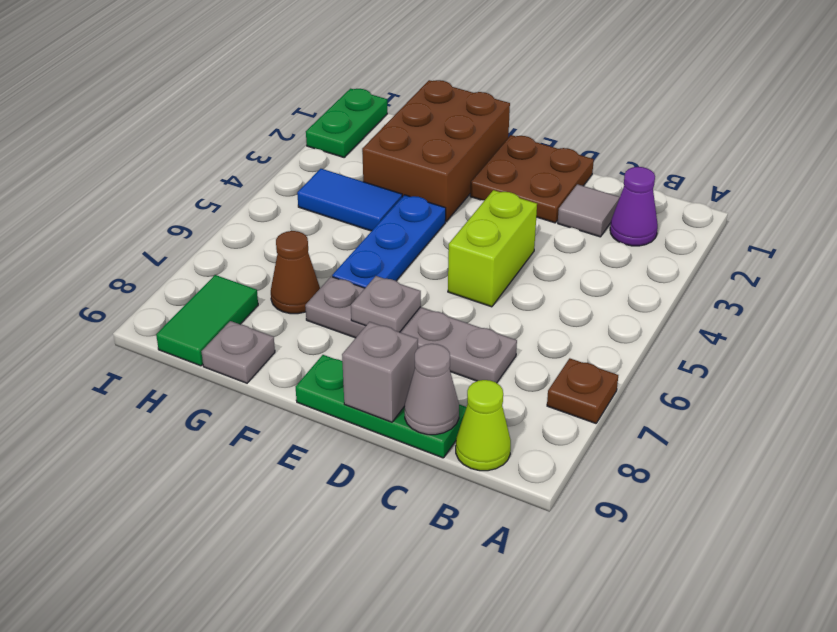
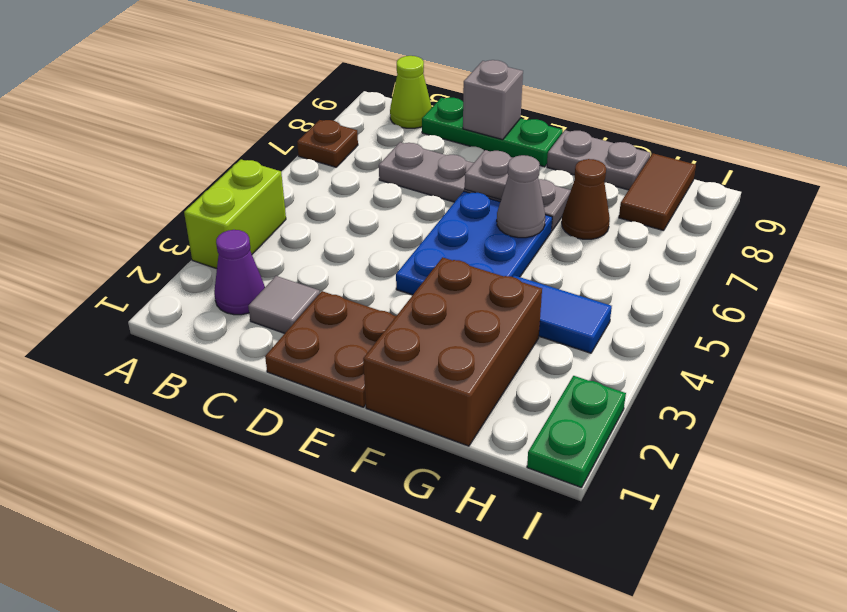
grey cone C9 level 2 -> grey cone F6 level 2
lime brick D4:D5 level 1 -> lime brick A3:A4 level 1
blue plate F4:F6 level 1 -> blue plate E4:F6 level 1
grey plate G9 level 1 -> grey plate F9:G9 level 1
green tile H8:H9 level 1 -> brown tile H8:H9 level 1

